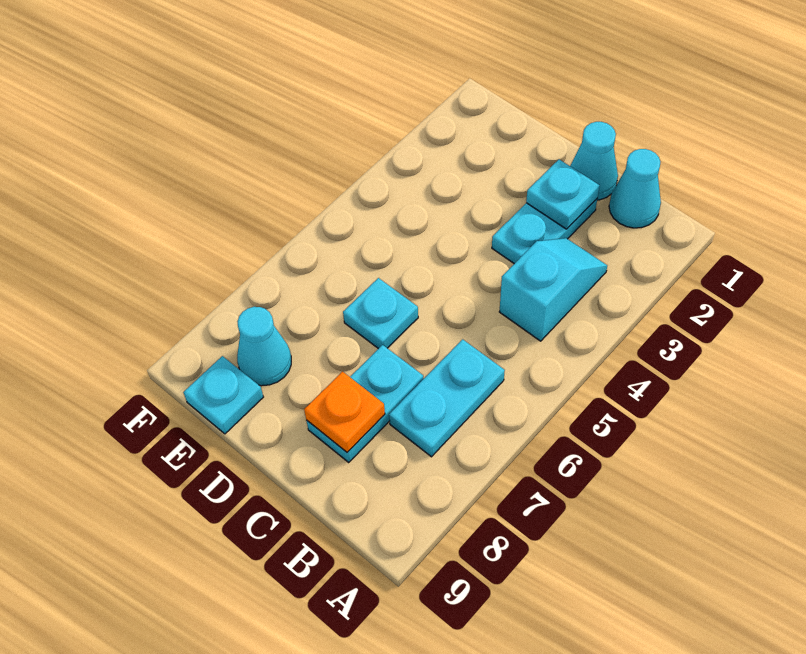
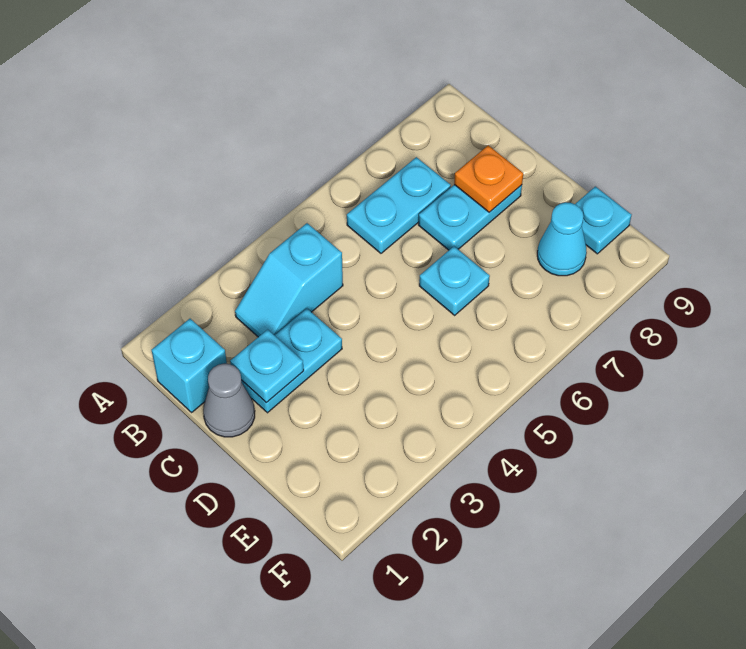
cyan cone B1 level 1 -> cyan brick B1 level 1
cyan cone C1 level 1 -> grey cone C1 level 1

